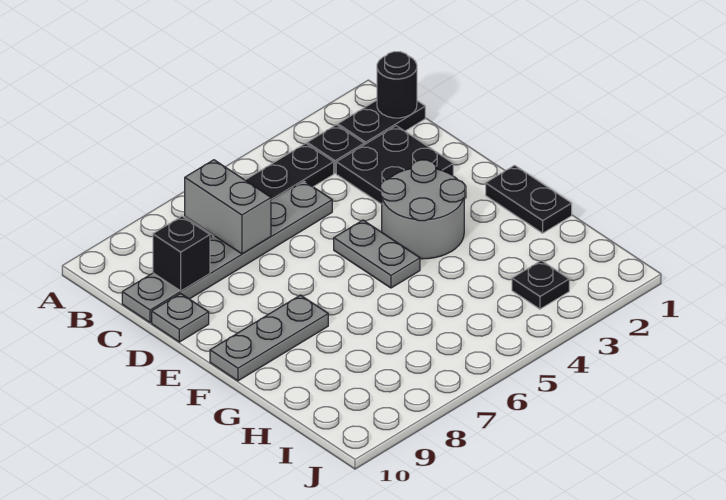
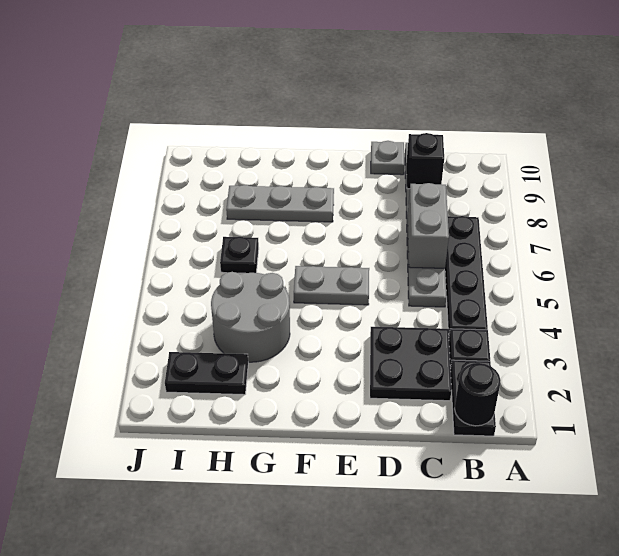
grey brick B7:C7 level 2 -> grey brick C6:C7 level 2
grey round brick E3:F4 level 1 -> grey round brick G3:H4 level 1
black plate F1:G1 level 1 -> black plate H2:I2 level 1
grey plate F8:F10 level 1 -> grey plate F8:H8 level 1
black plate I3 level 1 -> black plate H6 level 1

